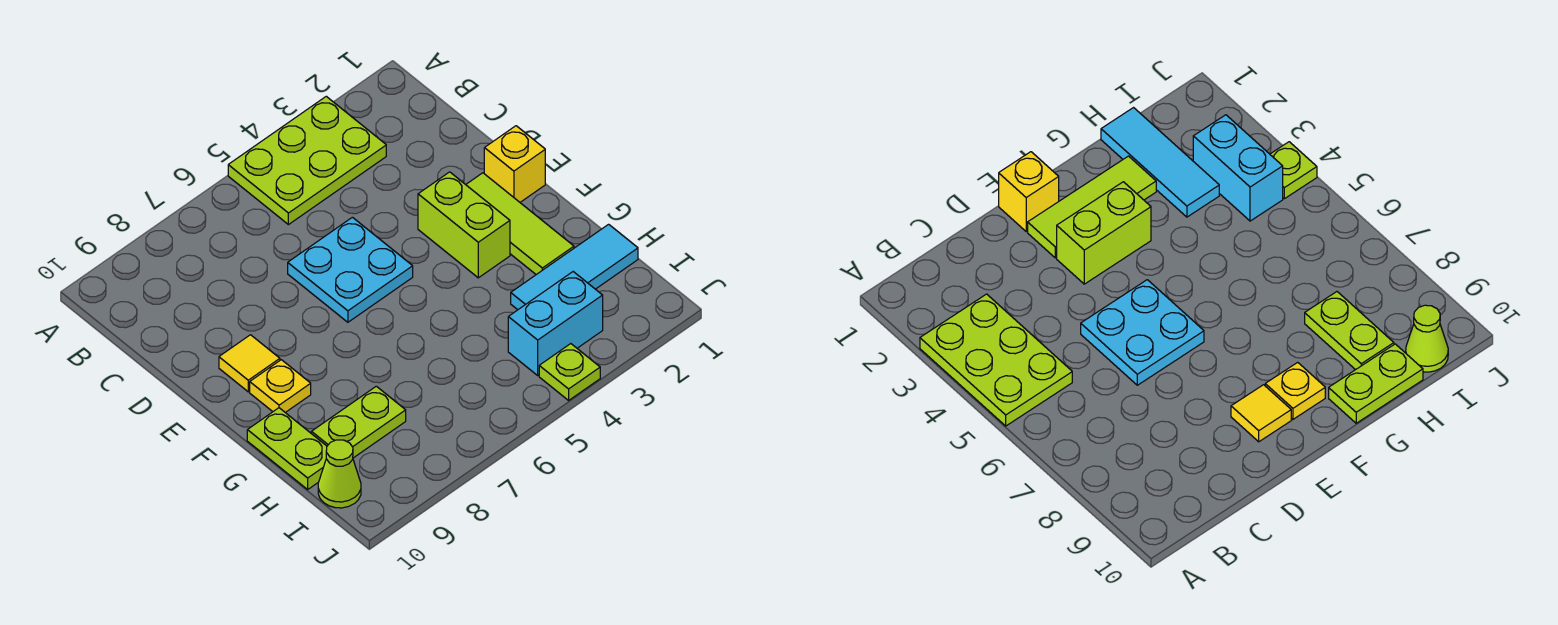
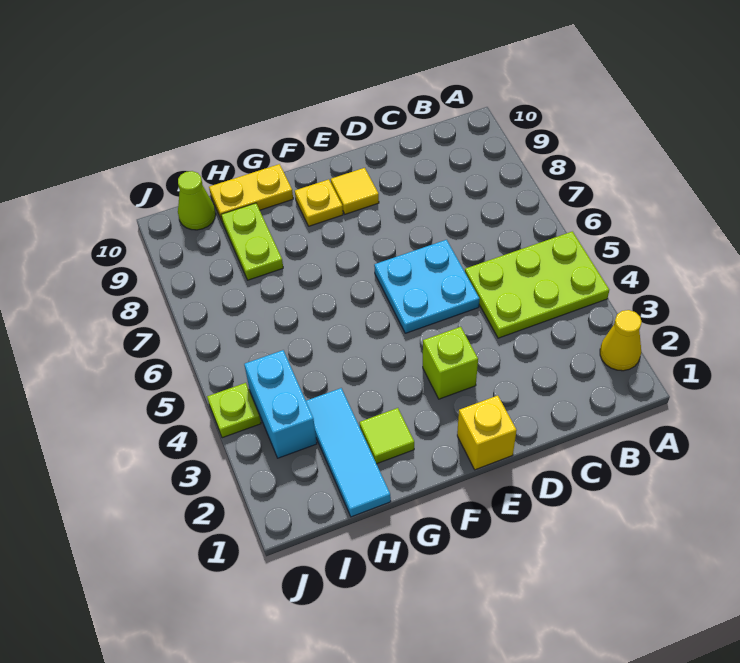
none -> yellow cone A2 level 1
lime plate A3:B5 level 1 -> lime plate A4:C5 level 1
lime tile E2:G2 level 1 -> lime tile G2 level 1
lime brick E3:F3 level 1 -> lime brick E3 level 1
lime plate G10:H10 level 1 -> yellow plate G10:H10 level 1

